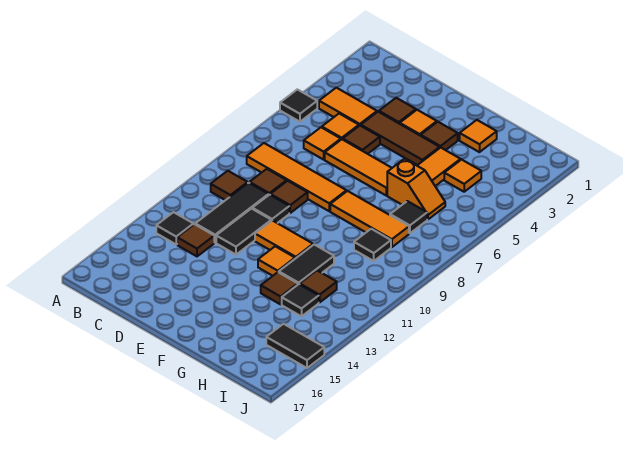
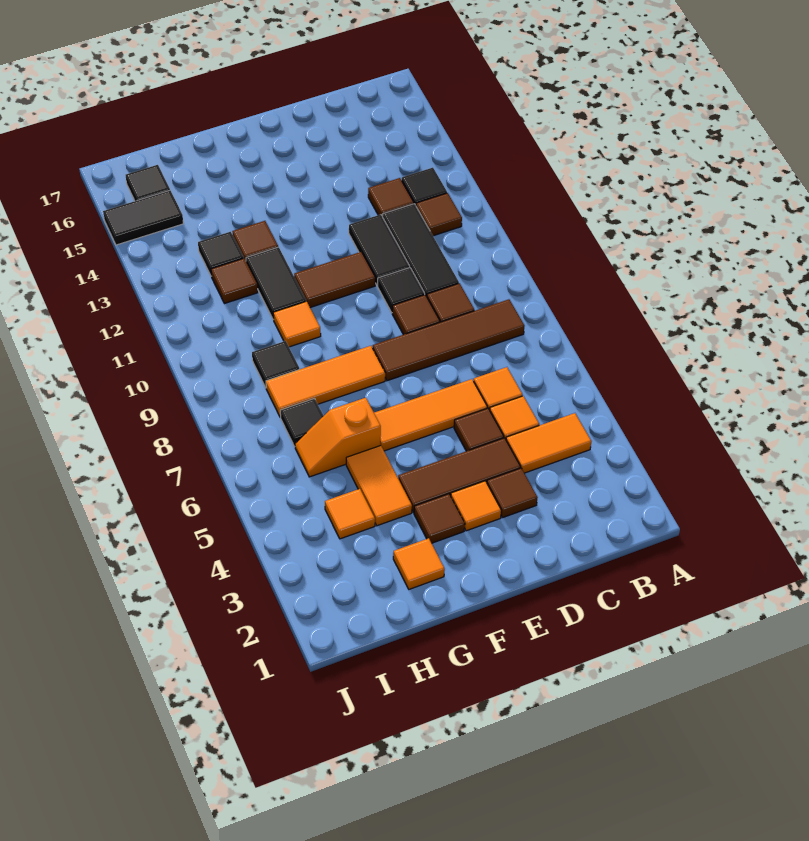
black tile A5 level 1 -> black tile I16 level 1
orange tile B8:E8 level 1 -> brown tile B8:E8 level 1
brown tile B10 level 1 -> brown tile B12 level 1
orange tile E11:F11 level 1 -> brown tile E11:F11 level 1
orange tile F12 level 1 -> orange tile G10 level 1

